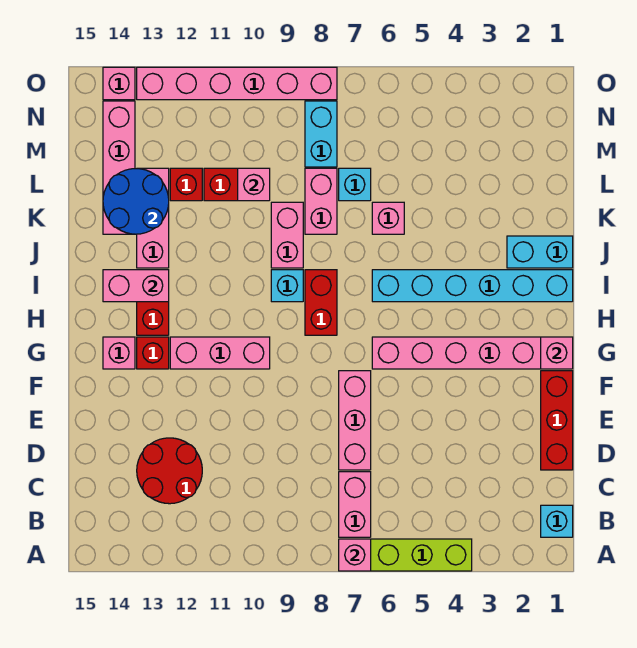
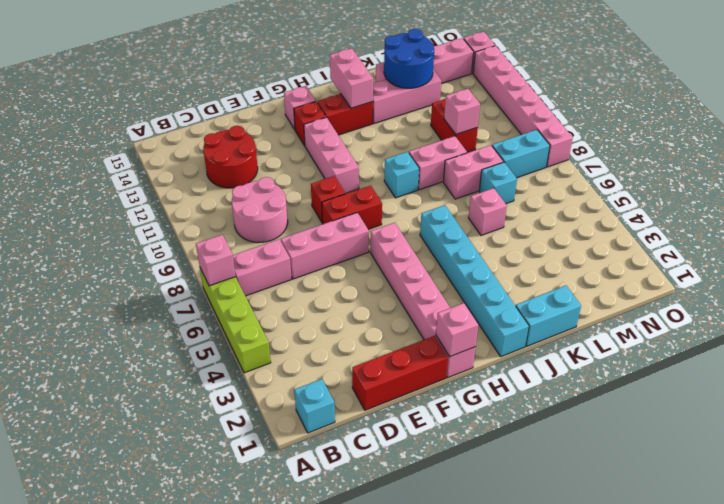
none -> pink round brick C9:D10 level 1
red brick H8:I8 level 1 -> red brick F8:G8 level 1
cyan brick J1:J2 level 1 -> cyan brick J1:K1 level 1
red brick L12 level 1 -> red brick F9 level 1

